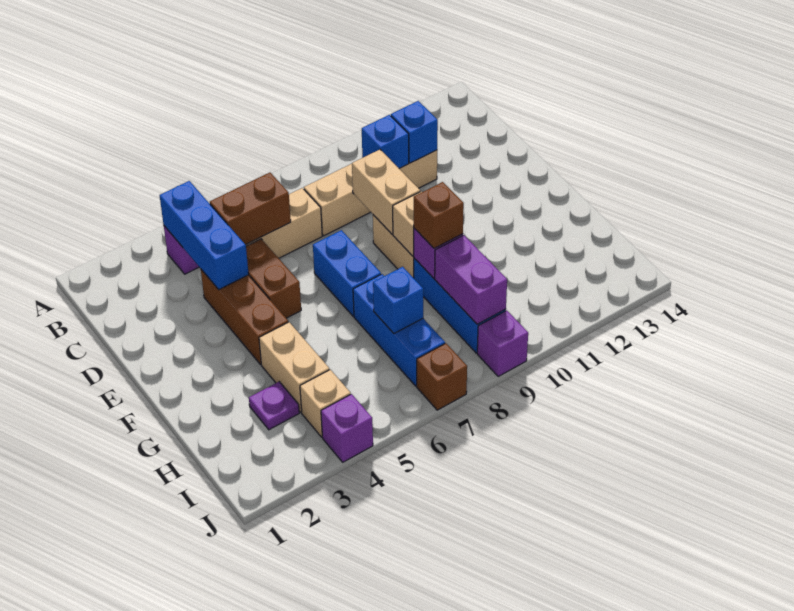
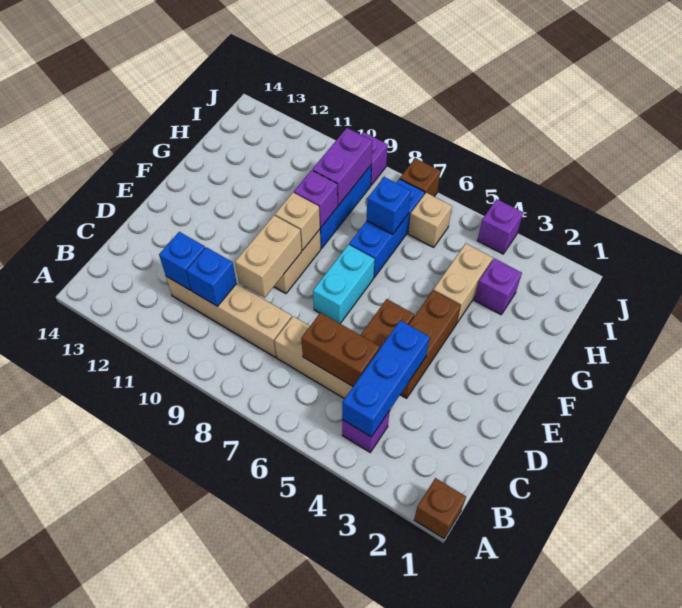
blue brick E7:F7 level 1 -> cyan brick E7:F7 level 1
brown brick G9 level 3 -> brown brick A1 level 1
purple plate H3 level 1 -> purple brick H3 level 1
tan brick I4 level 1 -> tan brick I6 level 1

